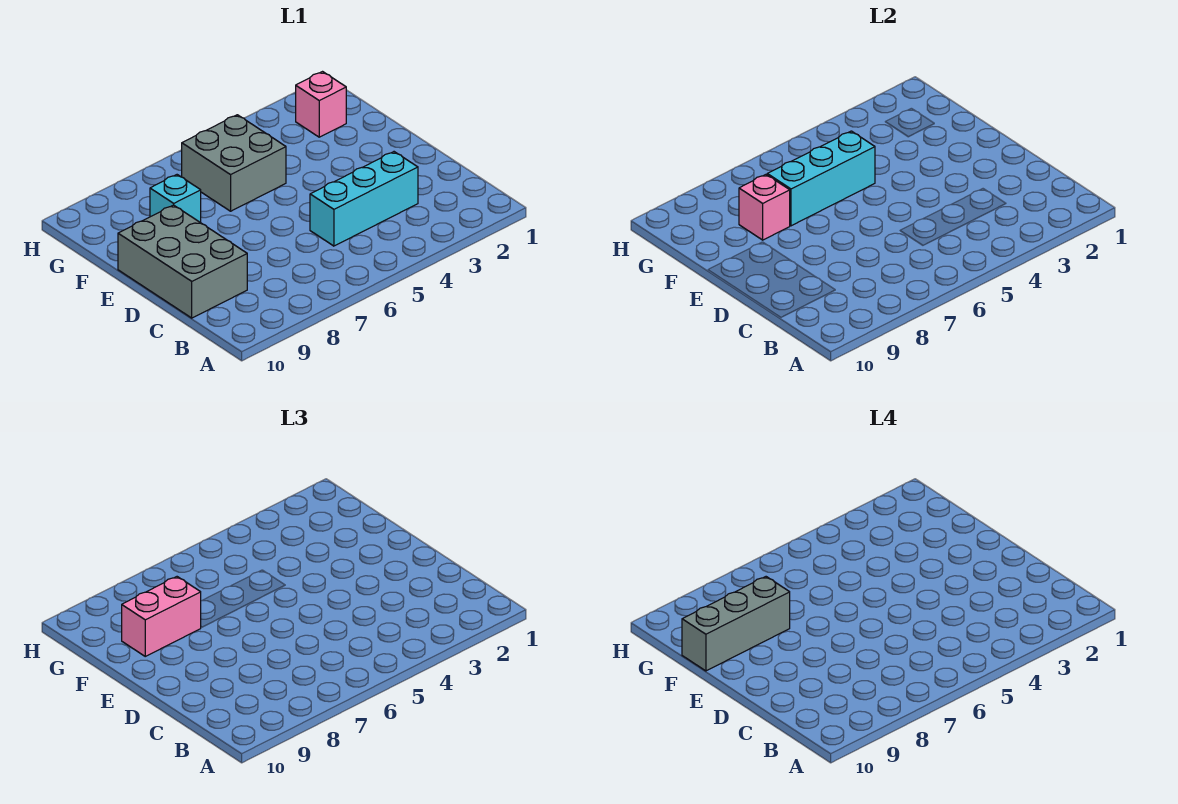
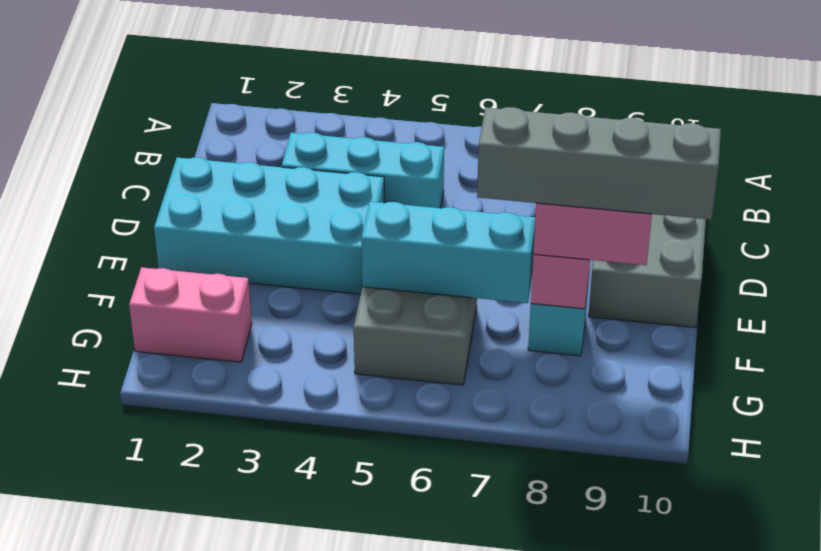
none -> cyan brick D1:E4 level 1
grey brick F8:F10 level 4 -> grey brick F7:F10 level 4
pink brick G2 level 1 -> pink brick G1:G2 level 1

